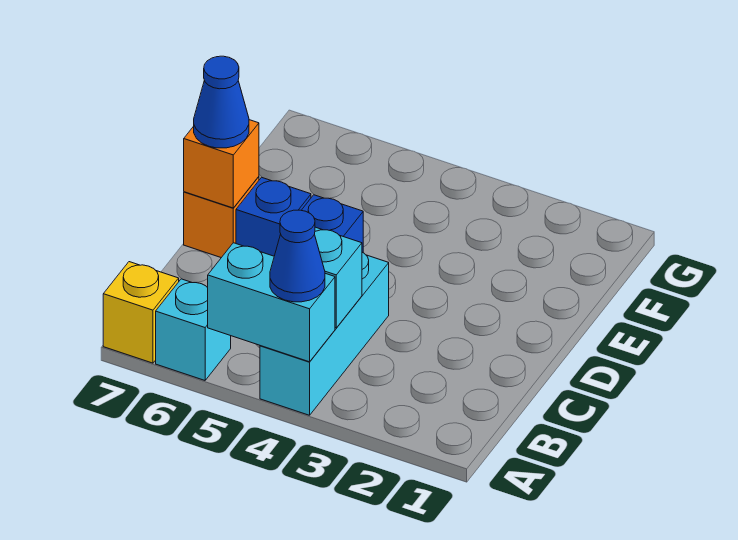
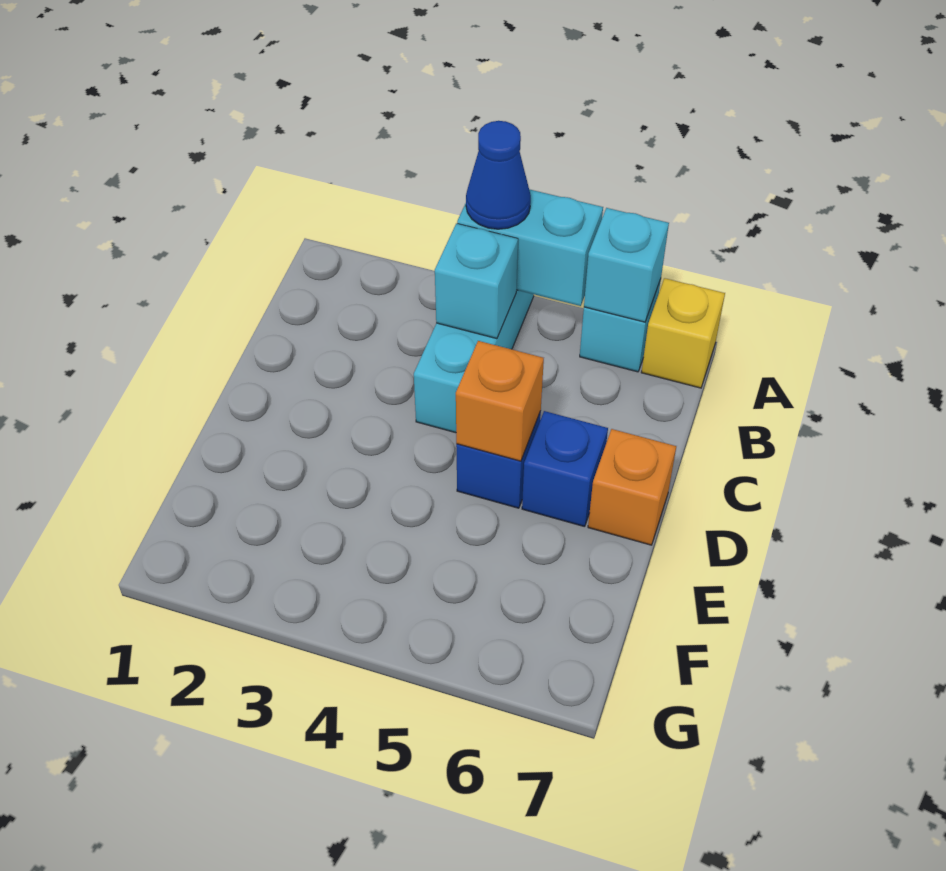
none -> cyan brick A6 level 2
orange brick D7 level 2 -> orange brick D5 level 2
blue cone D7 level 3 -> none

